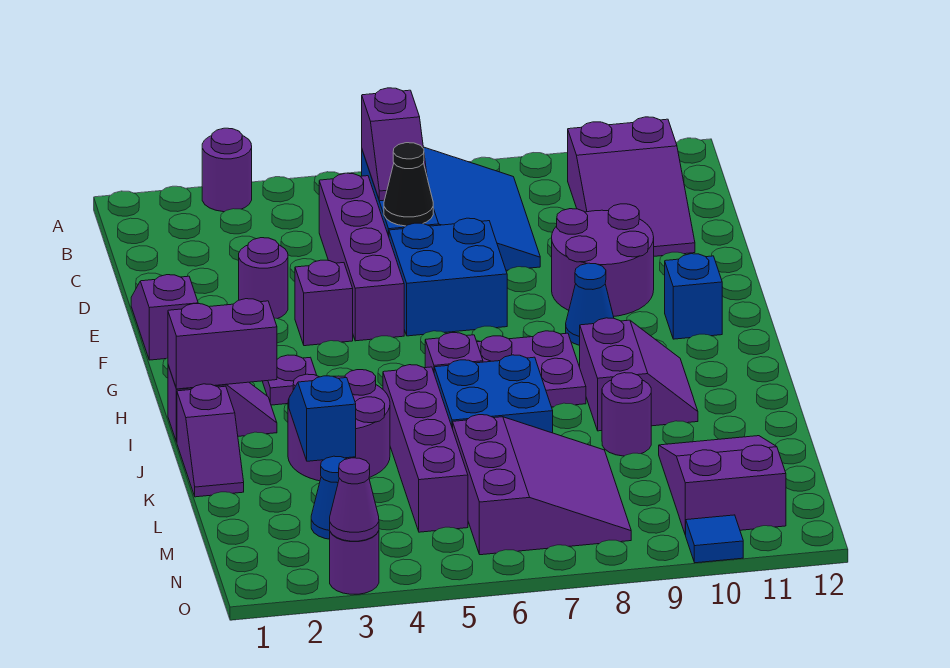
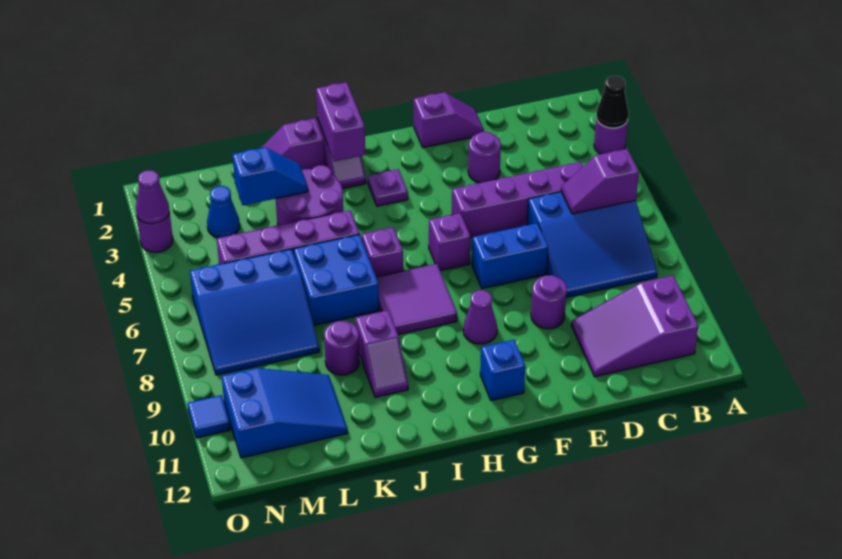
black cone D6 level 2 -> black cone A3 level 2
blue brick E6:F7 level 1 -> blue brick E7:F7 level 1
purple round brick E9:F10 level 1 -> purple round brick E9 level 1
purple brick F4 level 1 -> purple brick G6 level 1
blue cone G9 level 1 -> purple cone G9 level 1
purple plate H7:I8 level 1 -> purple tile H7:I8 level 1
purple slope I9:J10 level 1 top 9 -> purple slope J9:J10 level 1 top 9
purple slope L6:N8 level 1 top 6 -> blue slope L6:N8 level 1 top 6
purple slope L10:N11 level 1 top N -> blue slope L10:N11 level 1 top N

